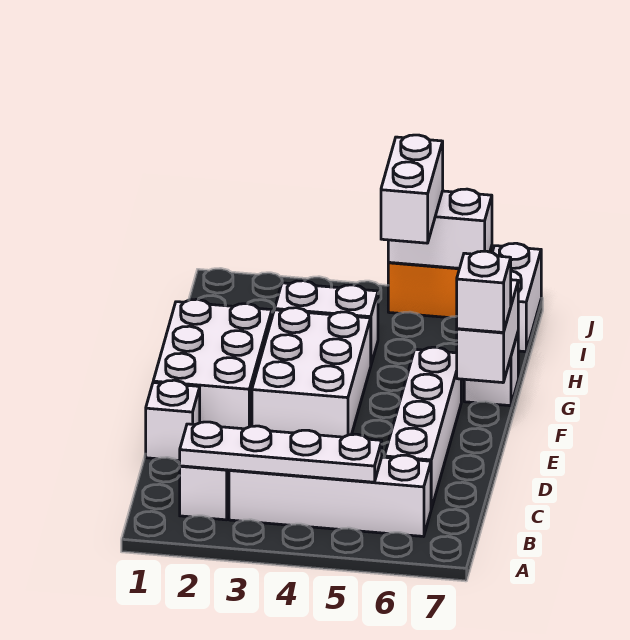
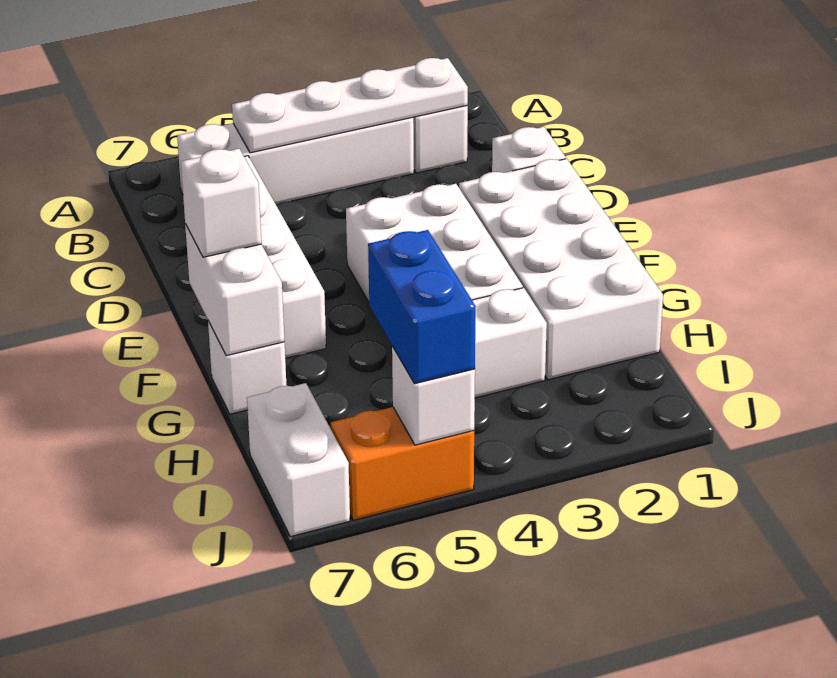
white brick E1:G2 level 1 -> white brick E1:H2 level 1
white brick I5:J5 level 3 -> blue brick I5:J5 level 3
white brick J5:J6 level 2 -> white brick J5 level 2

